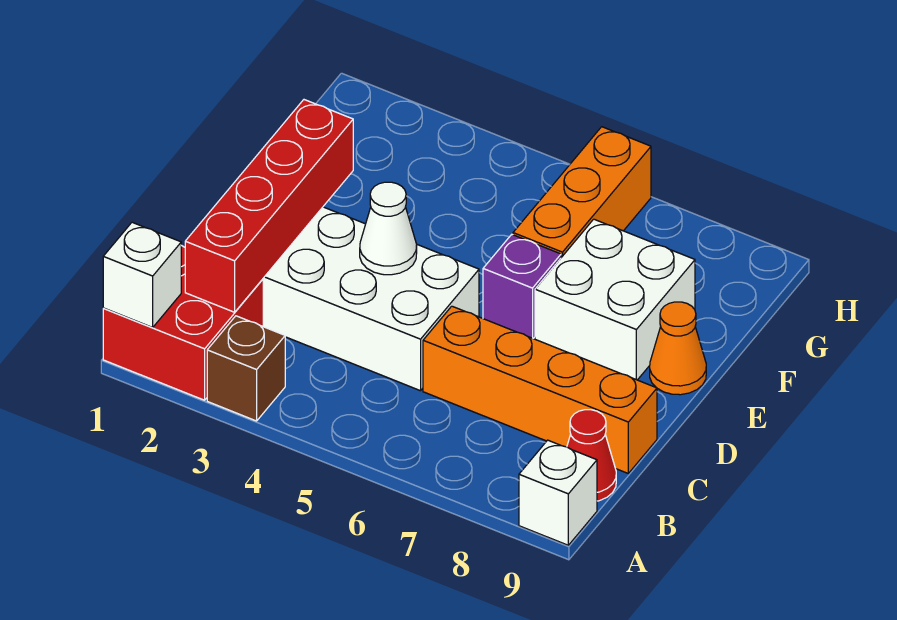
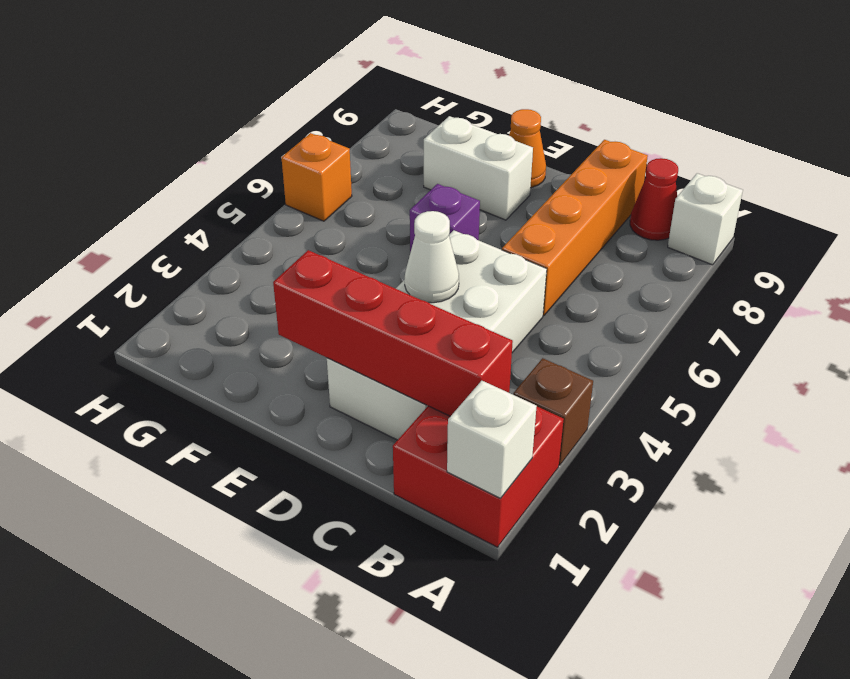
white brick E7:F8 level 1 -> white brick E8:F8 level 1
orange brick F6:H6 level 1 -> orange brick H6 level 1

